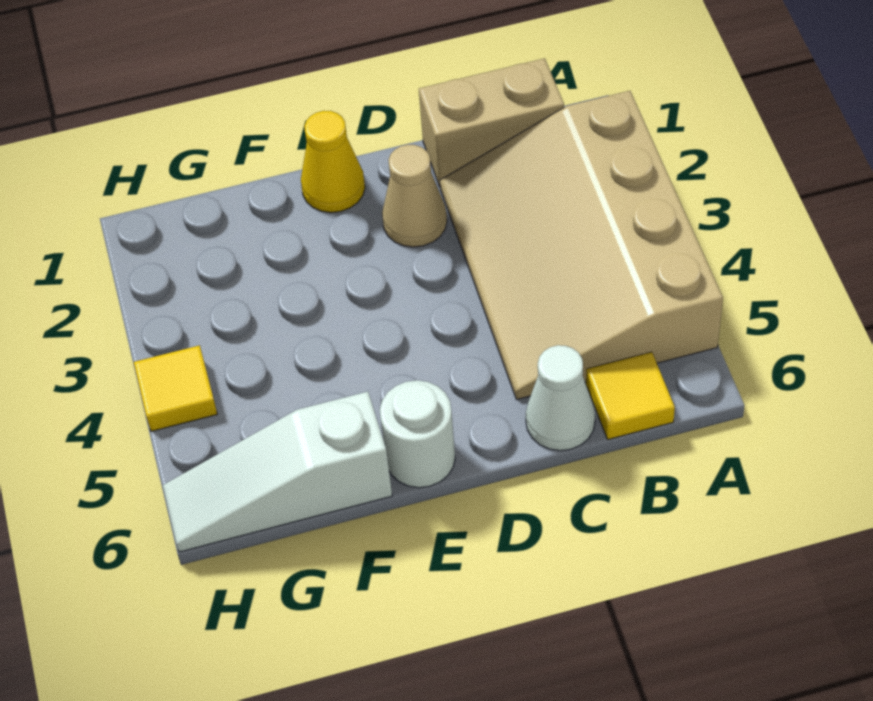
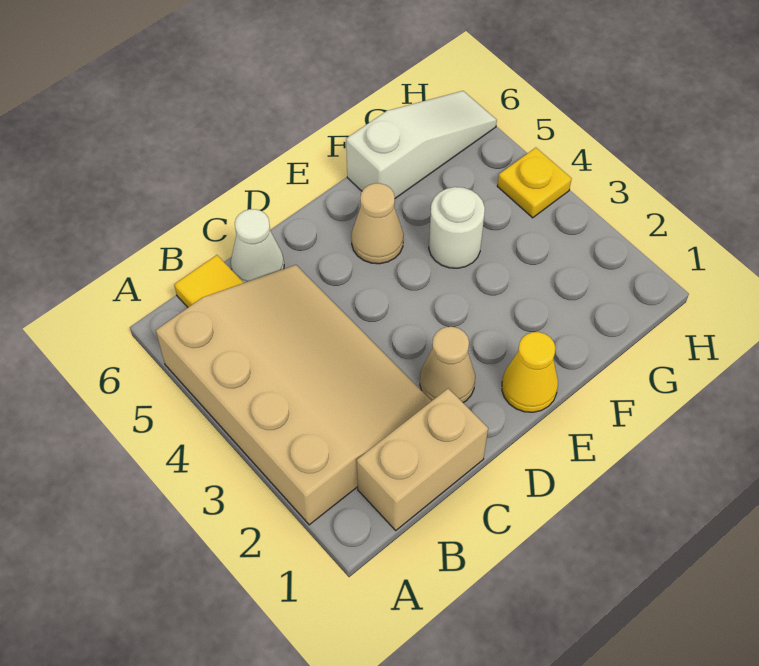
none -> tan cone E5 level 1
white round brick E6 level 1 -> white round brick F4 level 1
yellow tile H4 level 1 -> yellow plate H4 level 1

